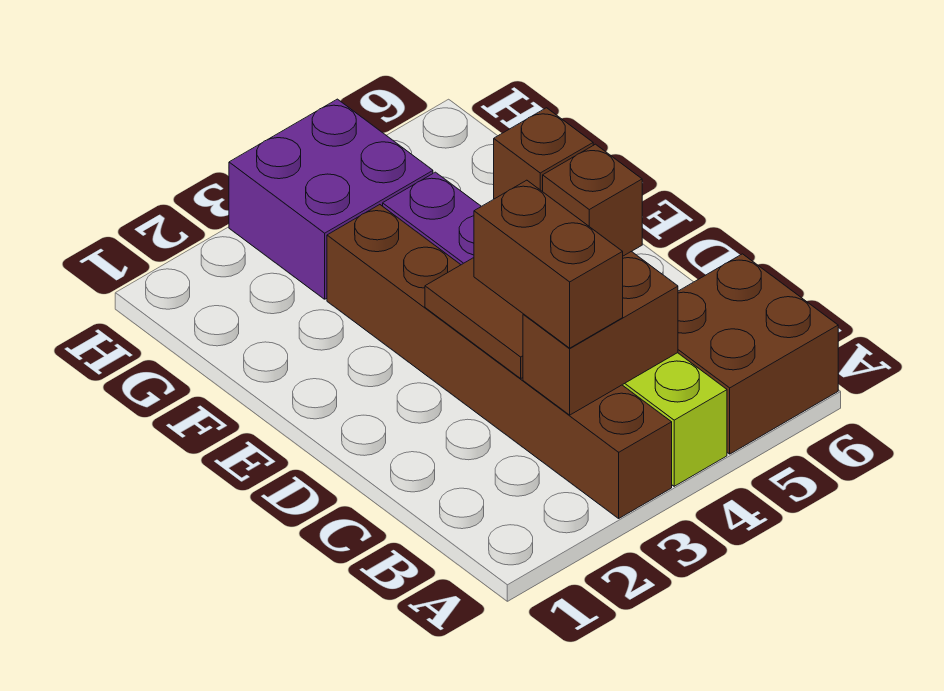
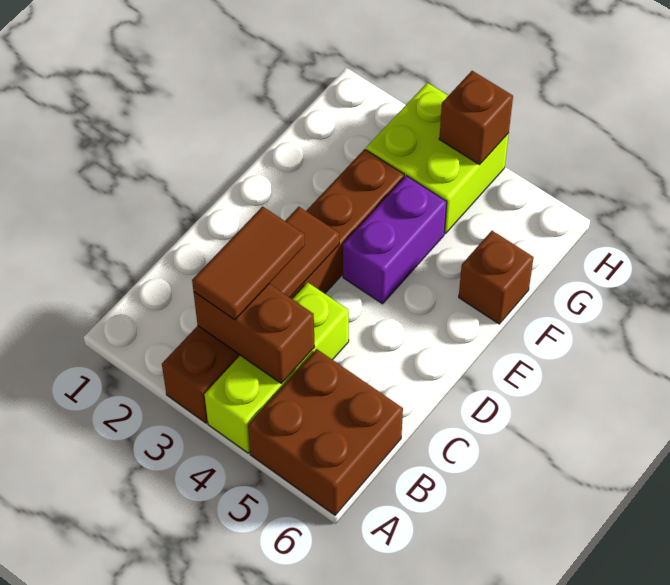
brown brick B3:C3 level 3 -> brown tile B3:C3 level 3
brown brick E6 level 1 -> brown brick H4 level 2
purple brick G3:H4 level 1 -> lime brick G3:H4 level 1

